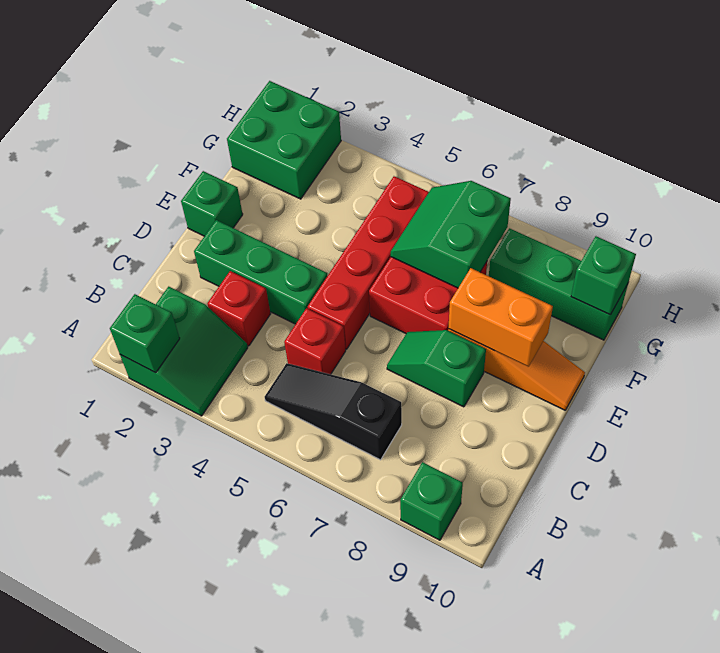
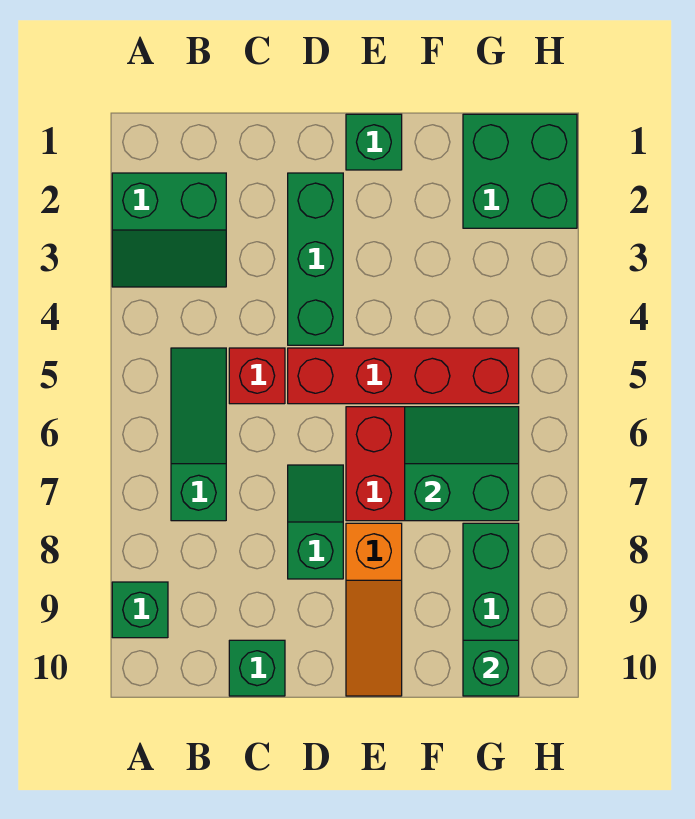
green brick A2 level 2 -> green brick C10 level 1
black slope B5:B7 level 1 top 7 -> green slope B5:B7 level 1 top 7
red brick C3 level 1 -> none
orange brick E8:E9 level 2 -> none

